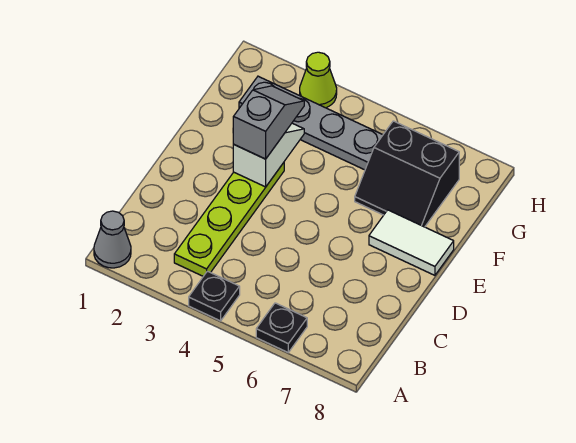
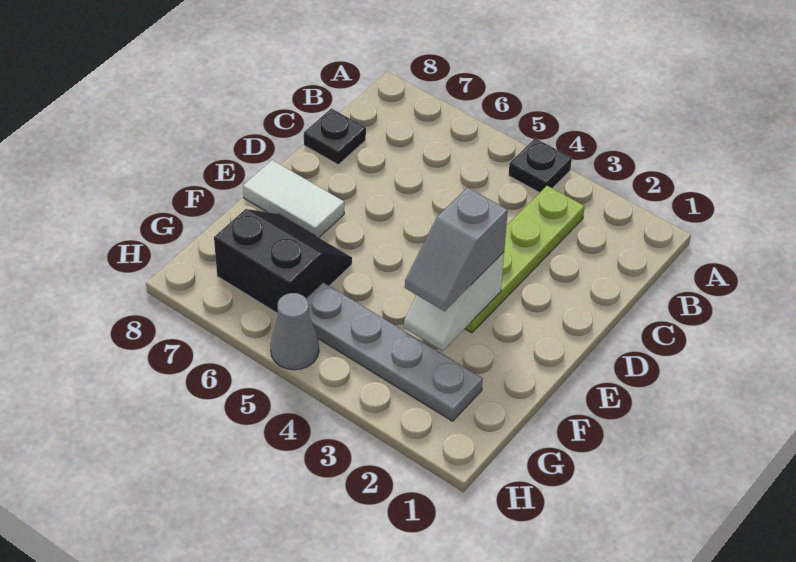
grey cone A1 level 1 -> grey cone H5 level 1
black plate A6 level 1 -> black plate C8 level 1
lime cone H3 level 1 -> none

